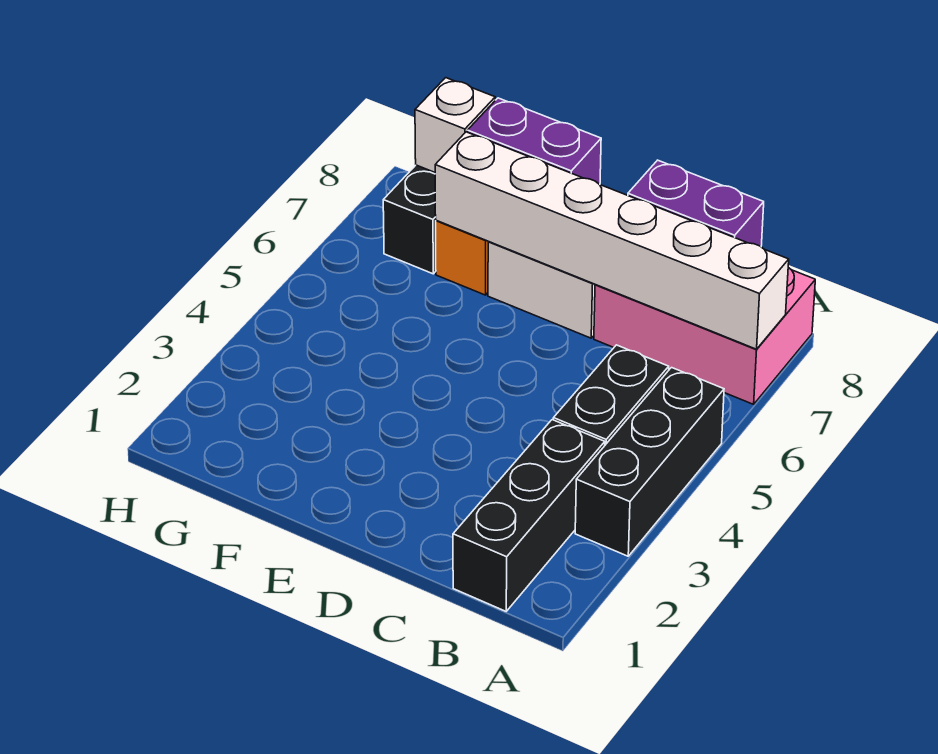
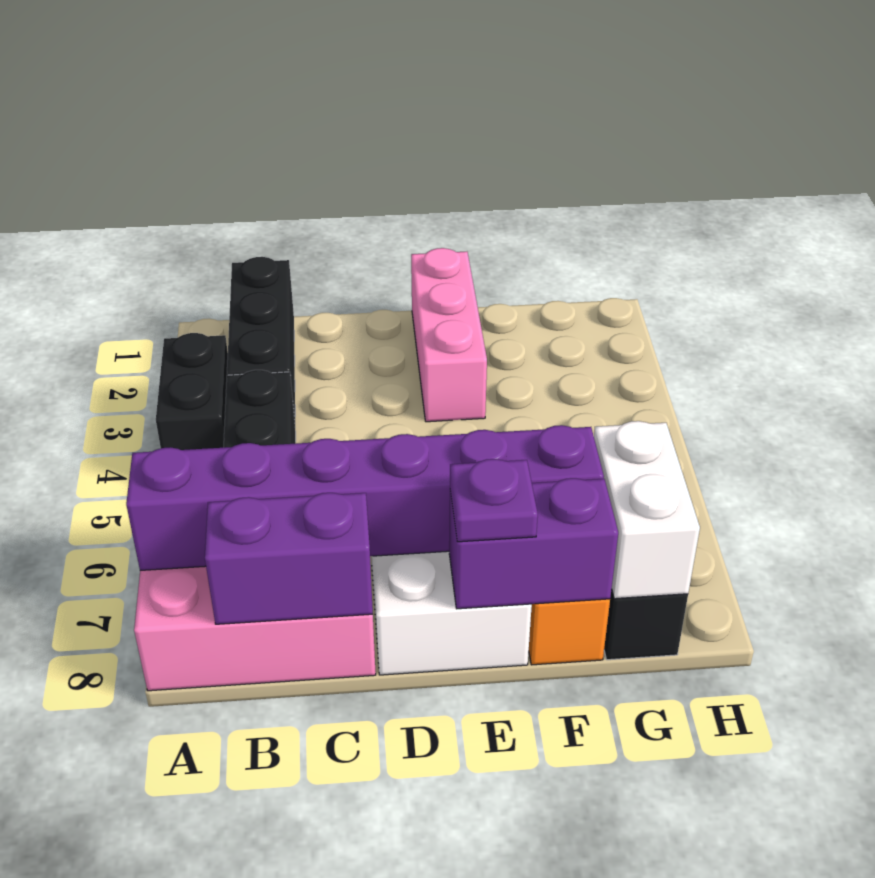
black brick A3:A5 level 1 -> black brick A3:A4 level 1
white brick A7:F7 level 2 -> purple brick A7:F7 level 2
none -> pink brick E1:E3 level 1
none -> purple plate E8 level 3
white brick G8 level 2 -> white brick G7:G8 level 2

